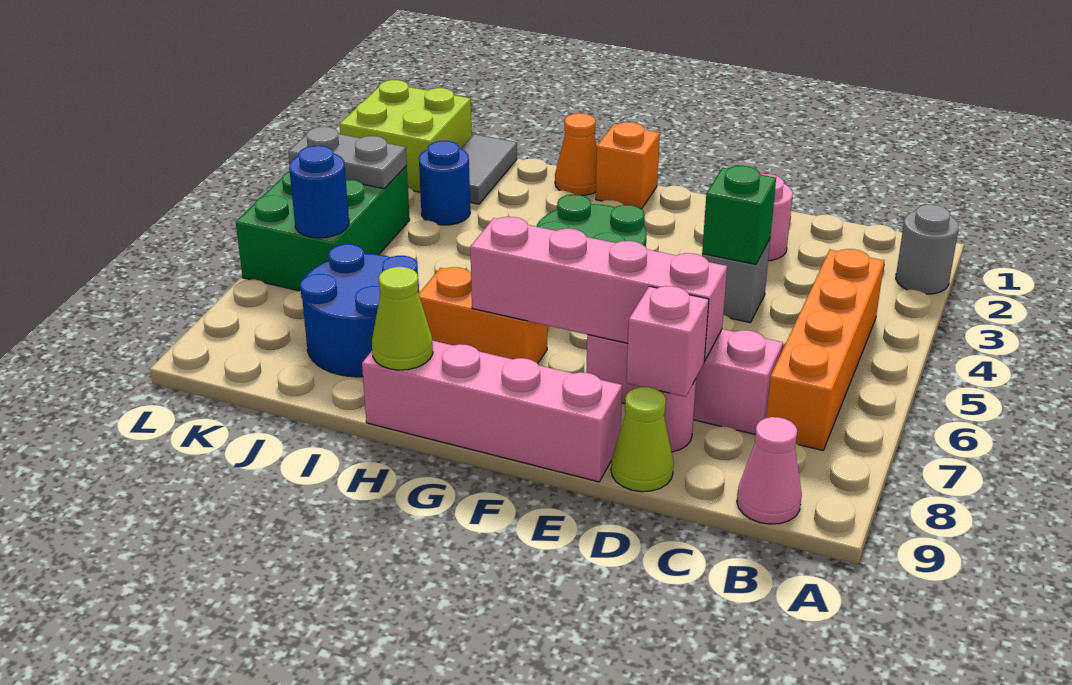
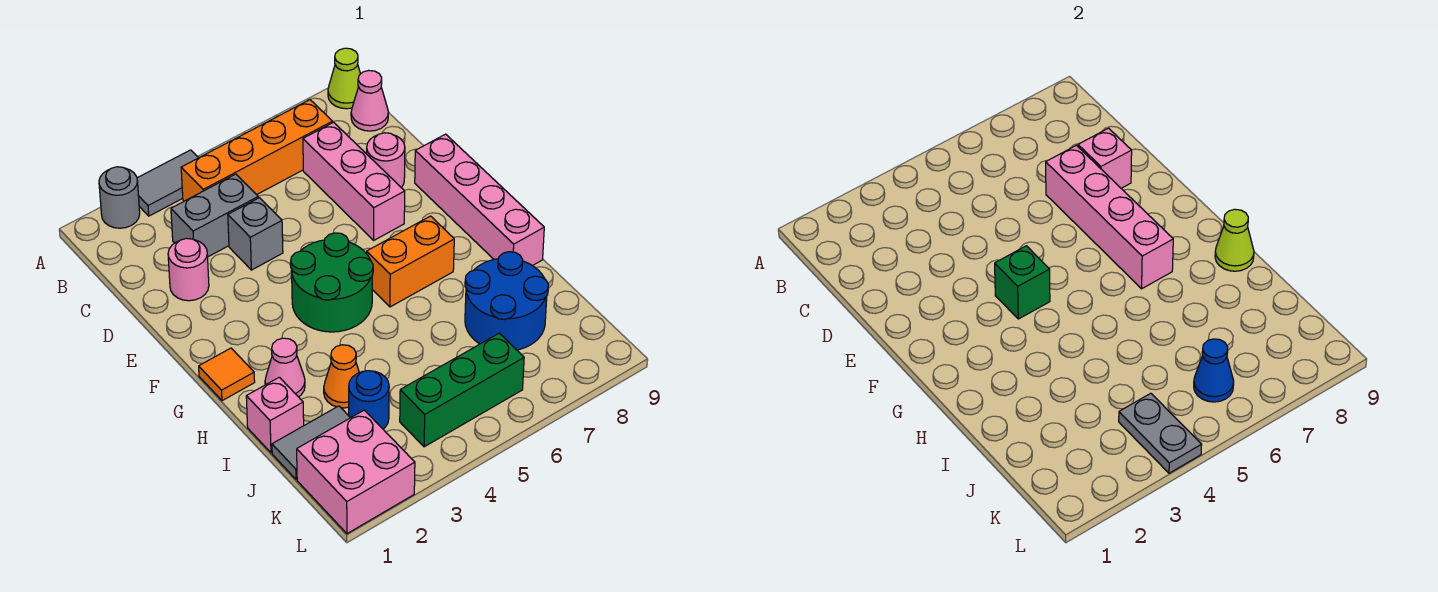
none -> grey tile A3:A4 level 1
none -> grey brick C3:C4 level 1
green brick D4 level 2 -> green brick F4 level 2
lime cone D9 level 1 -> lime cone A9 level 1
orange brick G1 level 1 -> orange tile G1 level 1
orange brick G7:H7 level 1 -> orange brick G6:G7 level 1
orange cone H1 level 1 -> orange cone I3 level 1
none -> pink cone H2 level 1
none -> pink brick I1 level 1
lime brick K1:L2 level 1 -> pink brick K1:L2 level 1
green brick K4:L6 level 1 -> green brick K4:K6 level 1
blue round brick K6 level 2 -> blue cone K6 level 2

